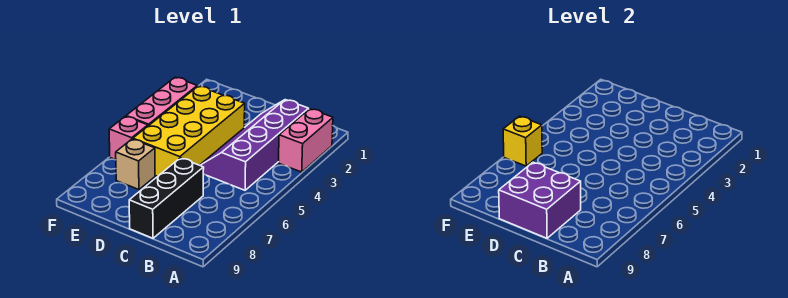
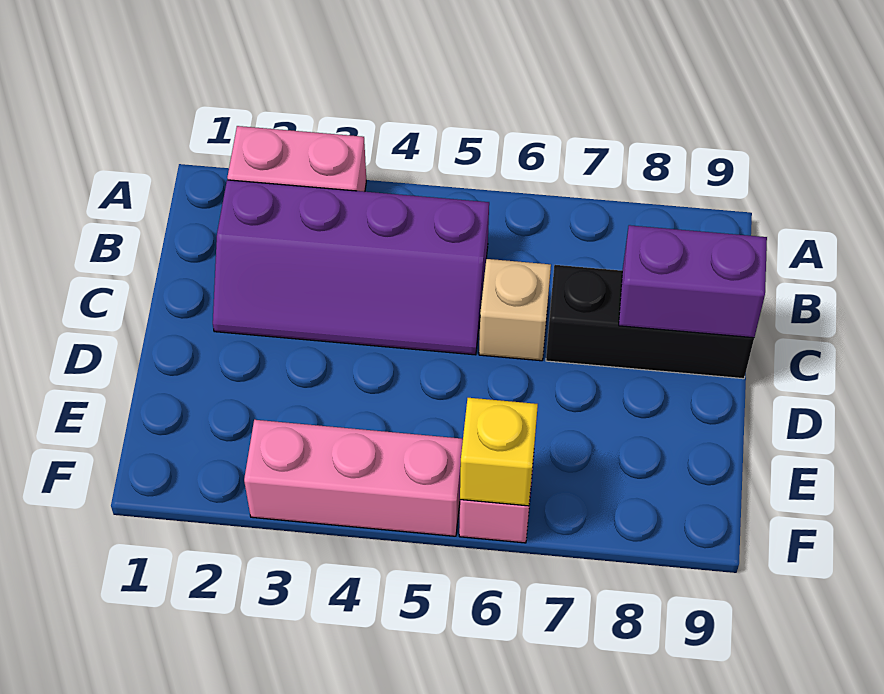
purple brick C8:D9 level 2 -> purple brick C8:C9 level 2
yellow brick D3:E6 level 1 -> none
tan brick E7 level 1 -> tan brick C6 level 1

